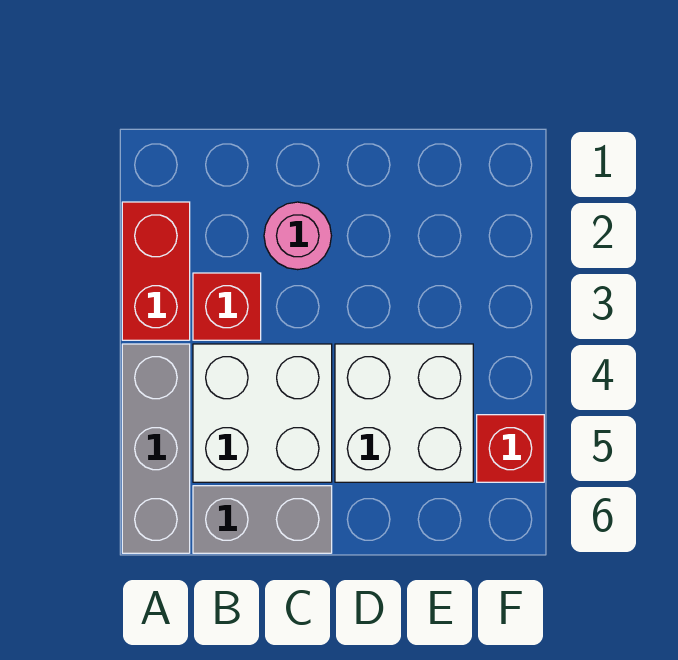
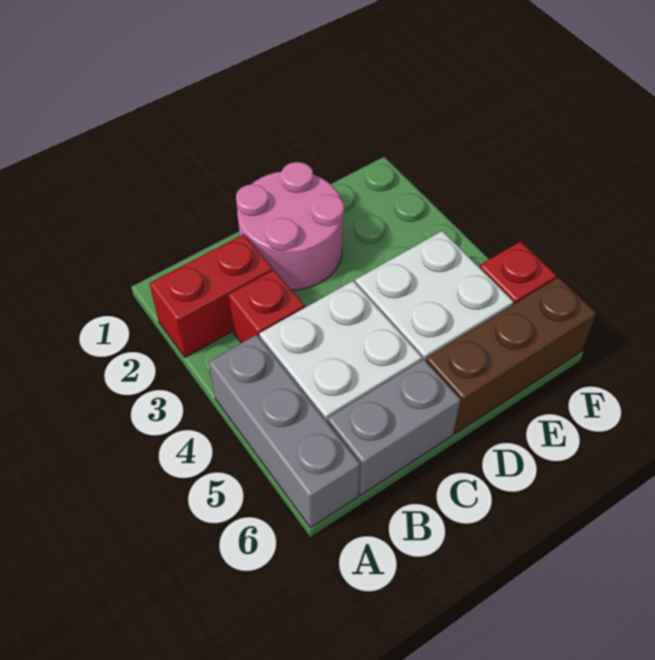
red brick A2:A3 level 1 -> red brick A2:B2 level 1
pink round brick C2 level 1 -> pink round brick C1:D2 level 1
none -> brown brick D6:F6 level 1

